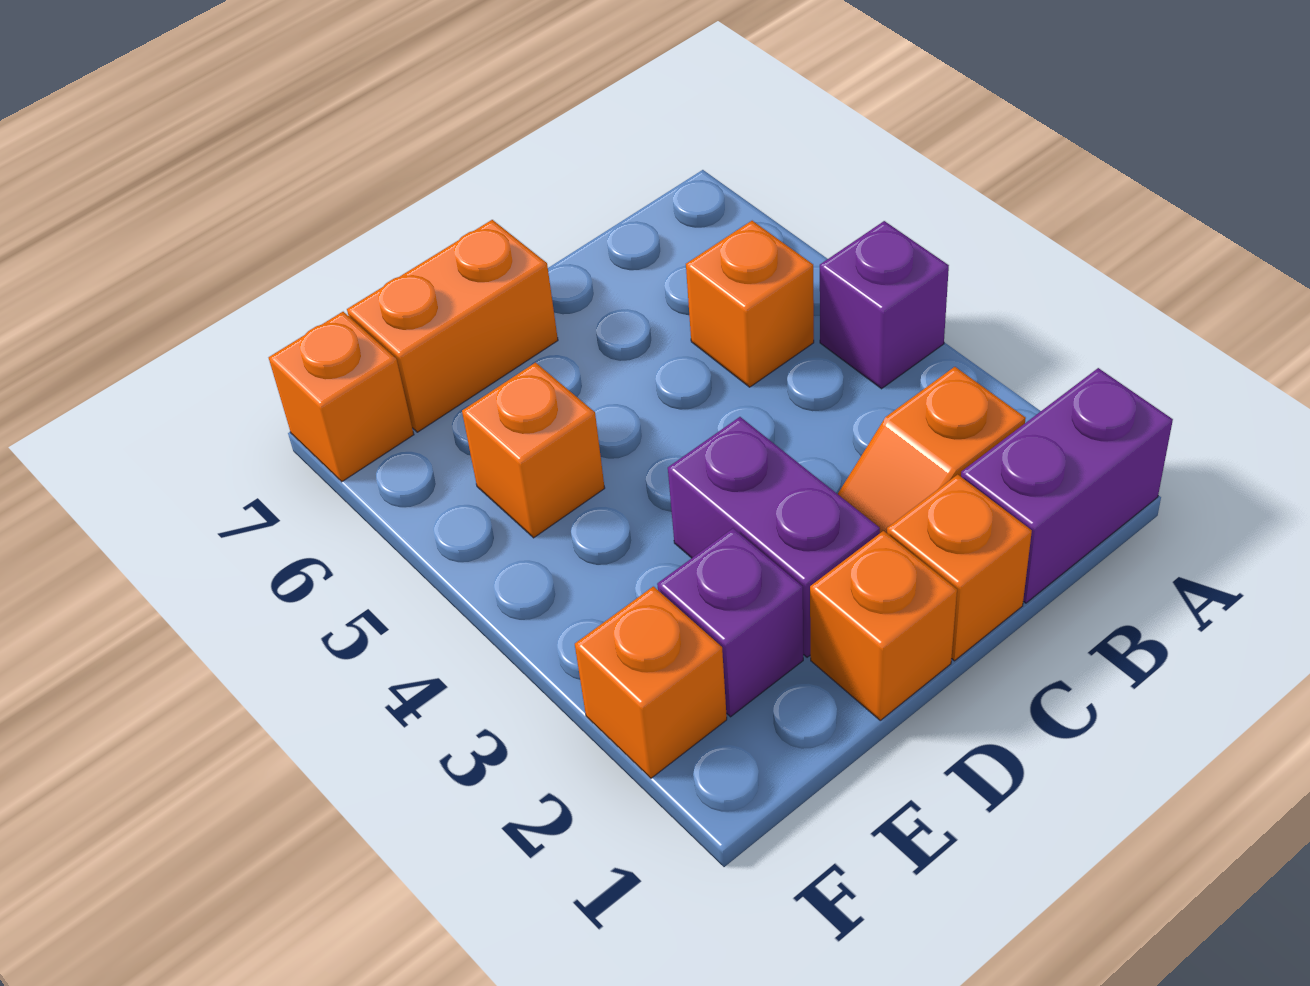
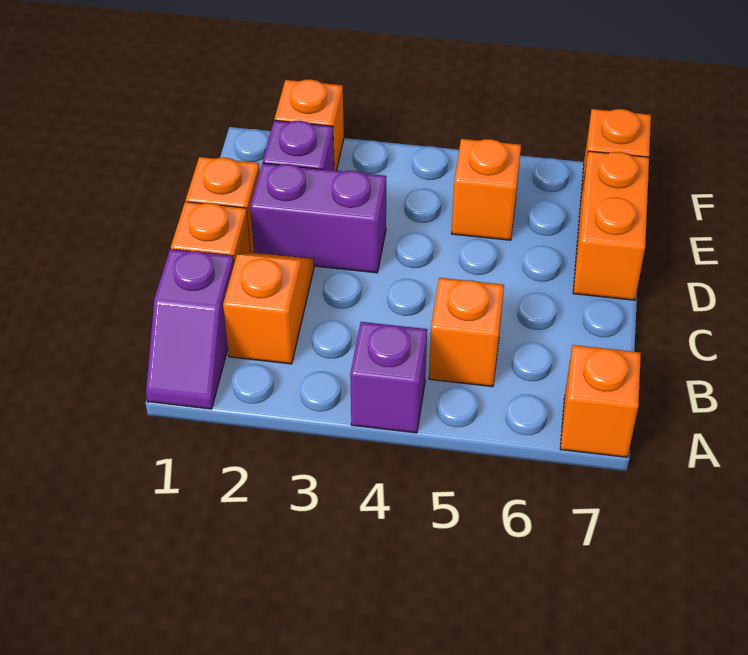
purple brick A1:B1 level 1 -> purple slope A1:B1 level 1 top B
none -> orange brick A7 level 1

